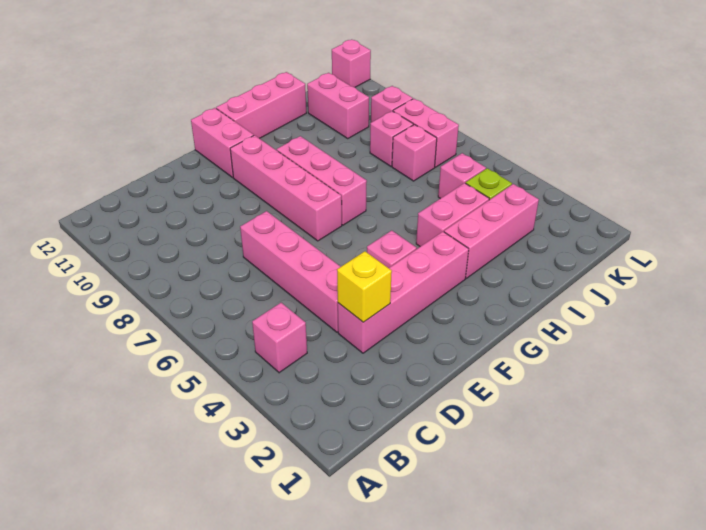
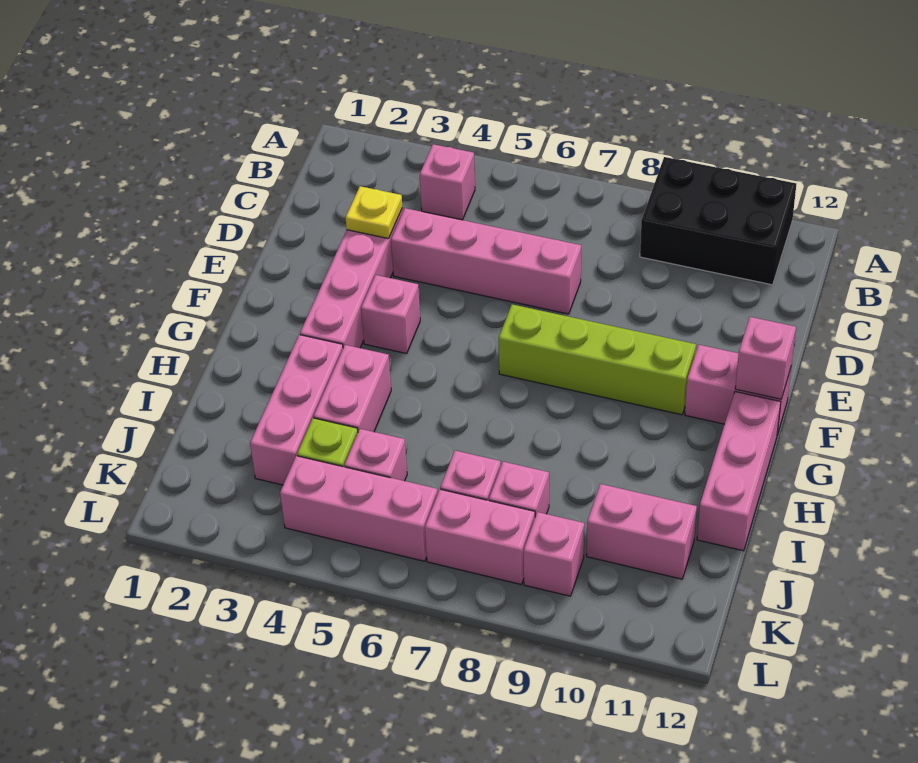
none -> black brick A9:B11 level 1
yellow brick D3 level 2 -> yellow plate D3 level 2
pink brick F7:F10 level 1 -> lime brick F7:F10 level 1
pink brick G7:G9 level 1 -> pink brick K4:K6 level 1
pink brick L12 level 1 -> pink brick F12 level 2

